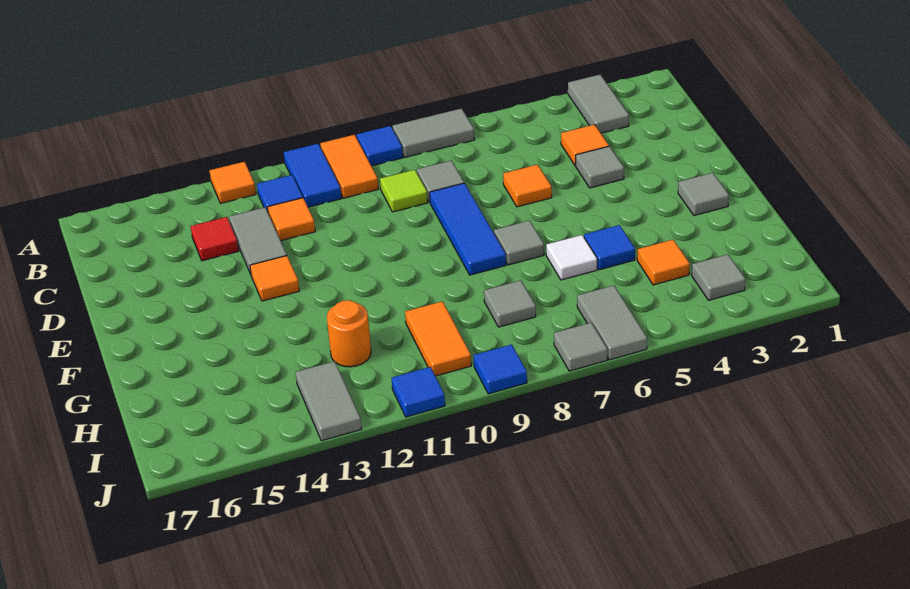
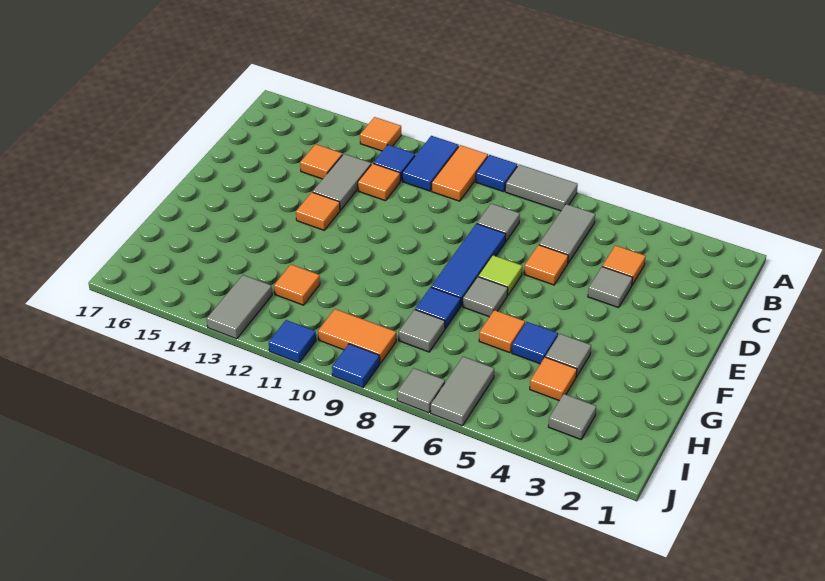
grey tile A3:B3 level 1 -> grey tile B6:C6 level 1
lime tile C9 level 1 -> lime tile E7 level 1
red tile C14 level 1 -> orange tile C14 level 1
grey tile F2 level 1 -> grey tile G4 level 1
white tile G6 level 1 -> orange tile G6 level 1
none -> blue tile G8 level 1
orange tile H10:I10 level 1 -> orange tile I9:I10 level 1
orange round brick H12 level 1 -> orange tile H12 level 1

